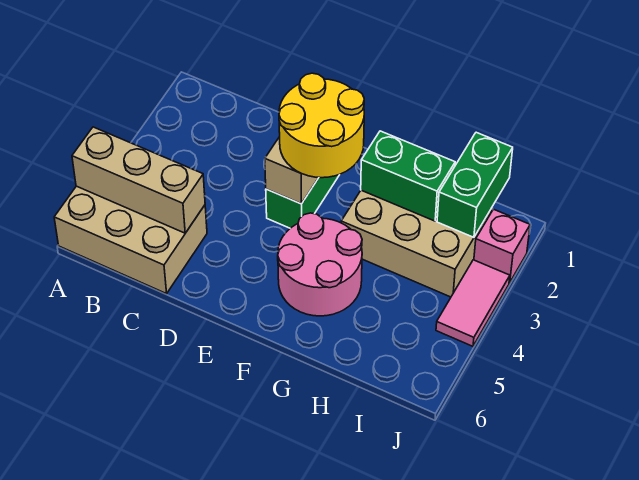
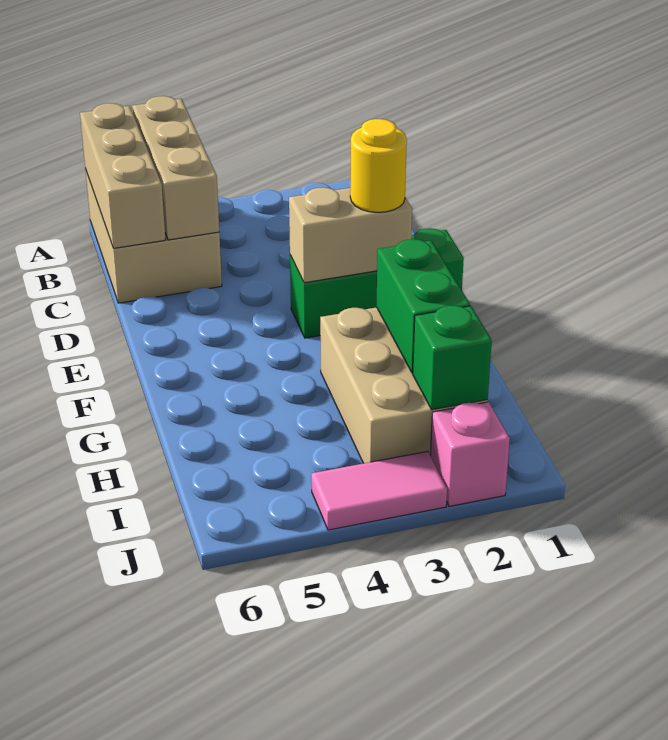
none -> tan brick A6:C6 level 2
yellow round brick E2:F3 level 3 -> yellow round brick E2 level 3
pink round brick F4:G5 level 1 -> none
green brick I1:I2 level 2 -> green brick I2 level 2

